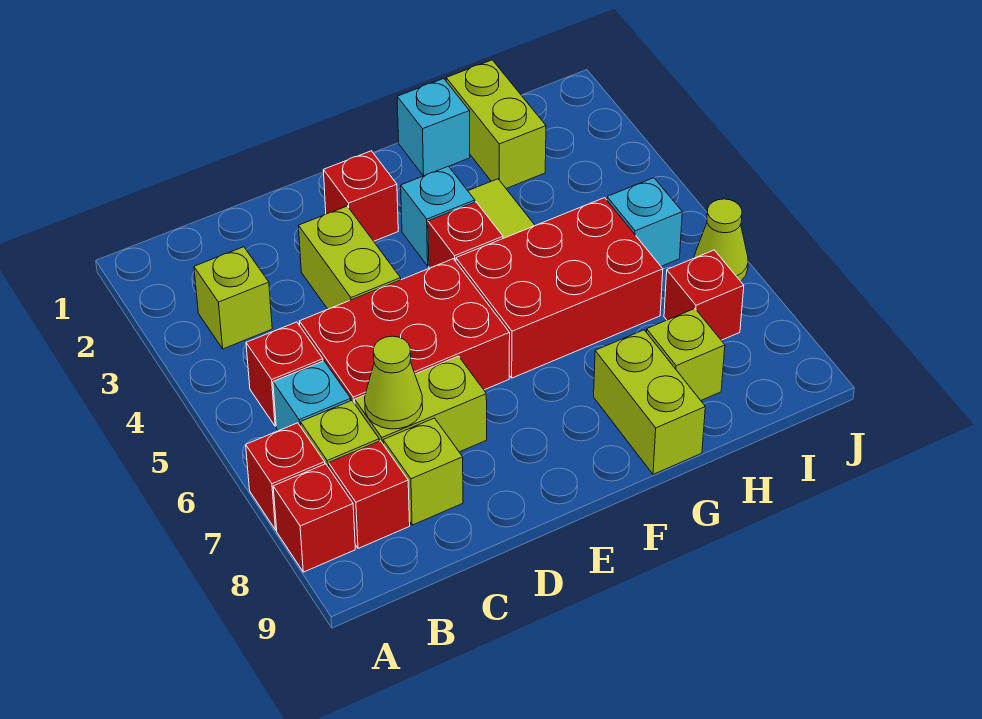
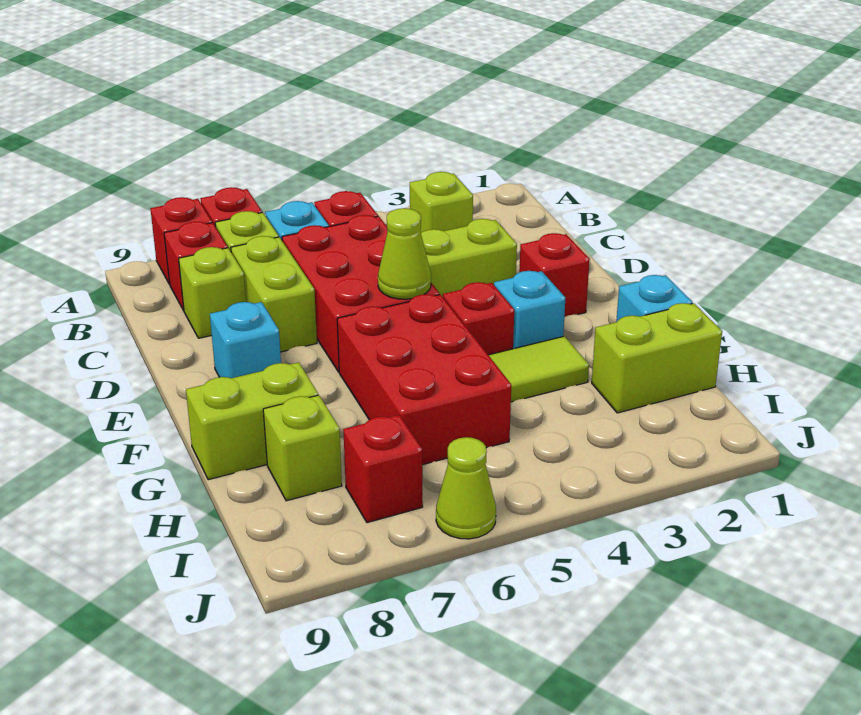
lime cone C7 level 2 -> lime cone E5 level 2
cyan brick I5 level 1 -> cyan brick E8 level 1

